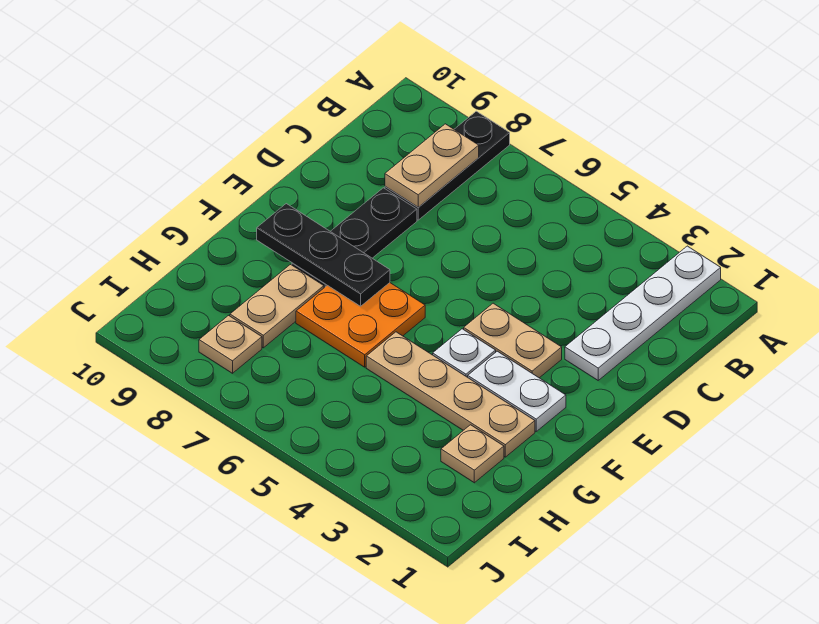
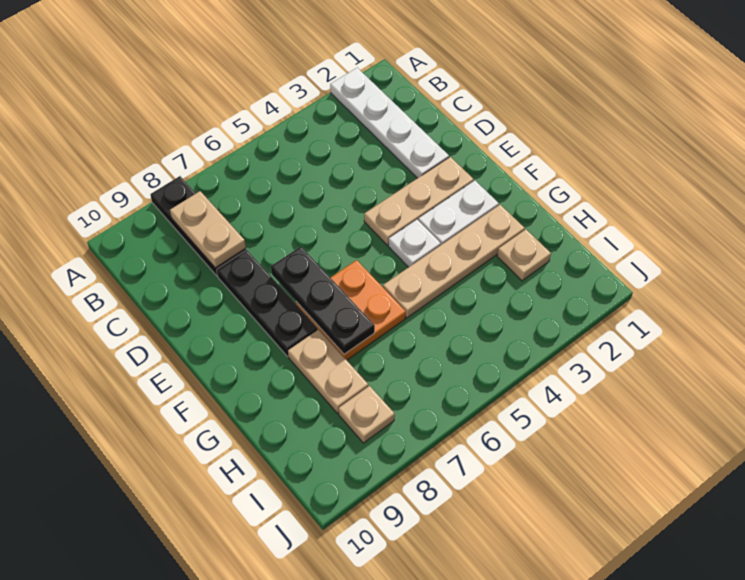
tan plate E3:E4 level 1 -> tan plate E2:E4 level 1
black plate F7:F9 level 2 -> black plate E7:G7 level 2

